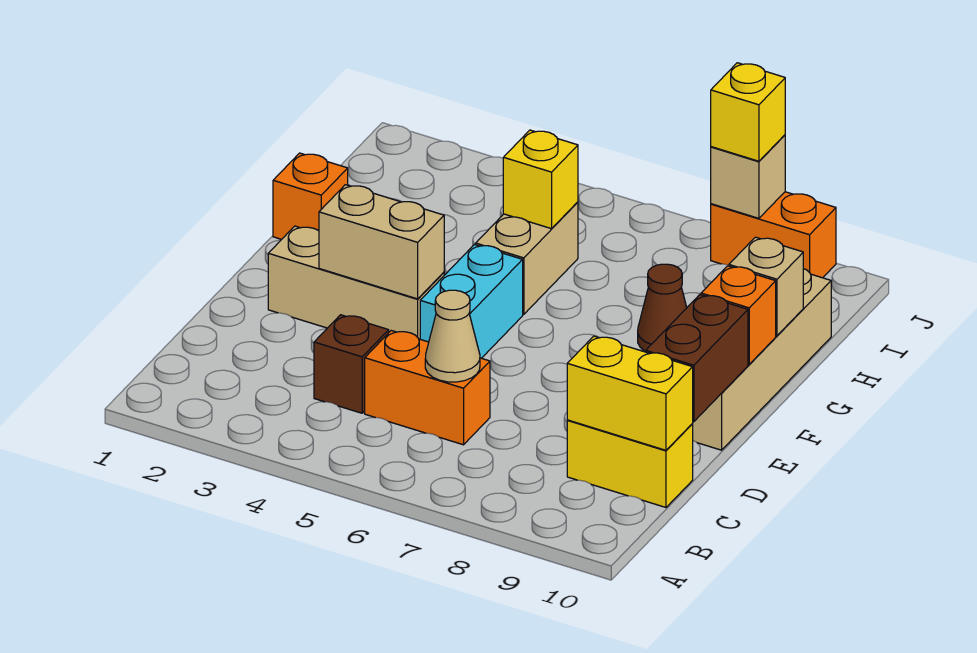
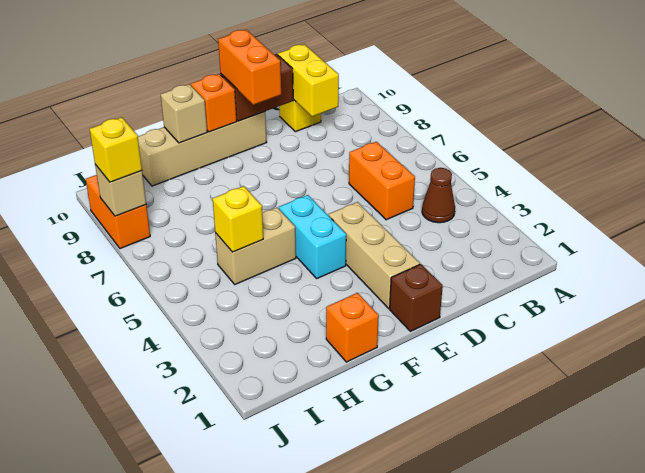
brown brick C4 level 1 -> brown brick E1 level 1
tan cone C6 level 2 -> none
yellow brick C9:C10 level 1 -> yellow brick C10 level 1
tan brick E3:E4 level 2 -> none
cyan brick E5:F5 level 1 -> cyan brick F4:F5 level 1
none -> orange brick E9:E10 level 3
brown cone G8 level 1 -> brown cone B4 level 1

